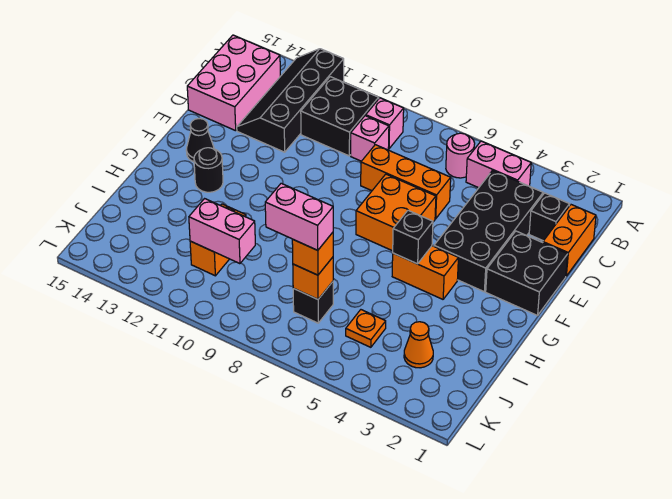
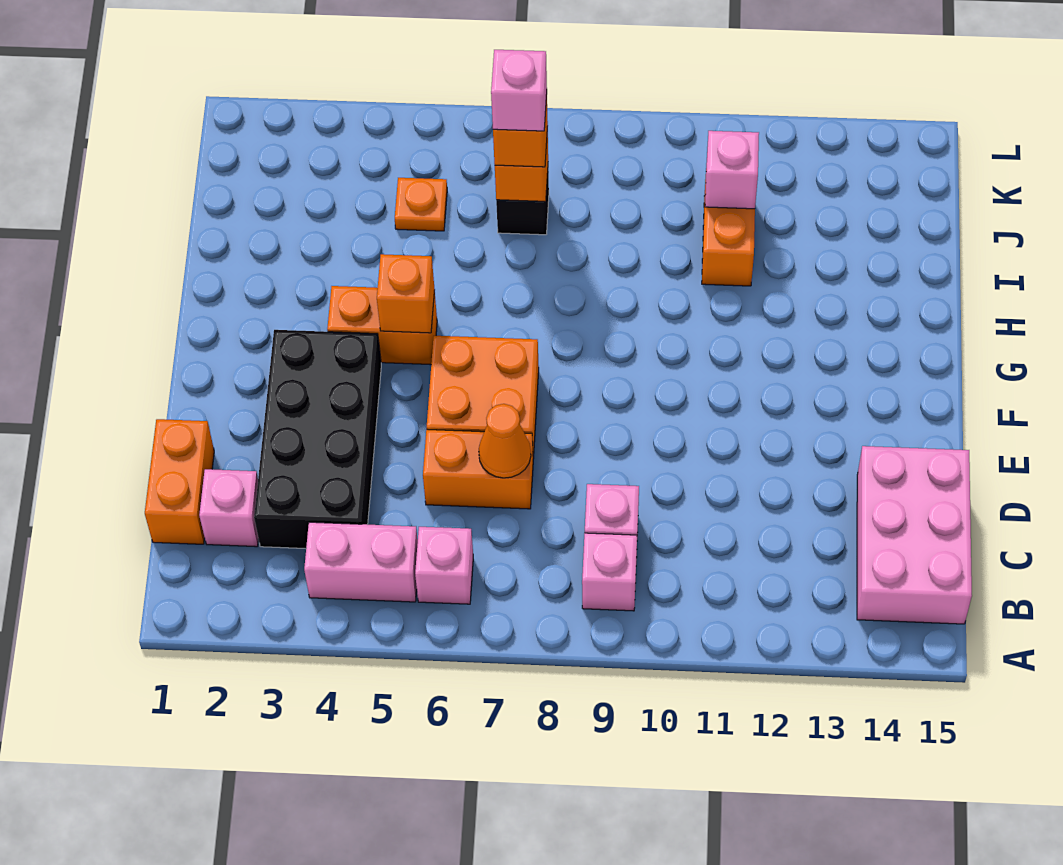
black slope A12:D13 level 1 top 12 -> none
pink round brick B6 level 1 -> pink brick B6 level 1
black brick B10:C11 level 1 -> none
black brick C2 level 1 -> pink brick C2 level 1
orange brick D6:D8 level 1 -> orange brick D6:D7 level 1
black brick E1:F2 level 1 -> none
black cone F14 level 1 -> none
black brick G5 level 2 -> orange brick G5 level 2
black round brick G13 level 1 -> none
orange cone J3 level 1 -> orange cone D7 level 2
pink brick J7:J8 level 4 -> pink brick J7 level 4
pink brick J10:J11 level 2 -> pink brick J11 level 2

